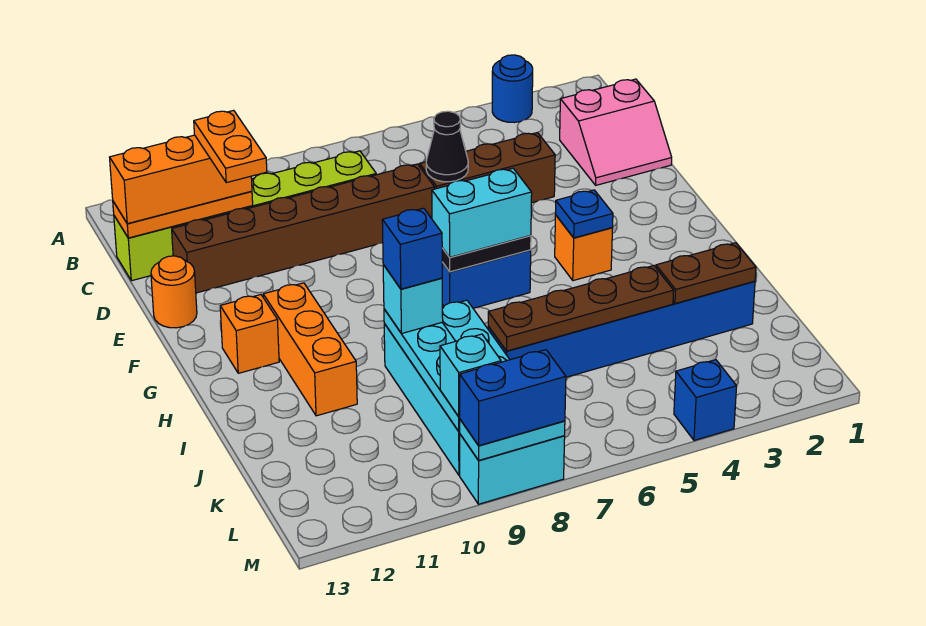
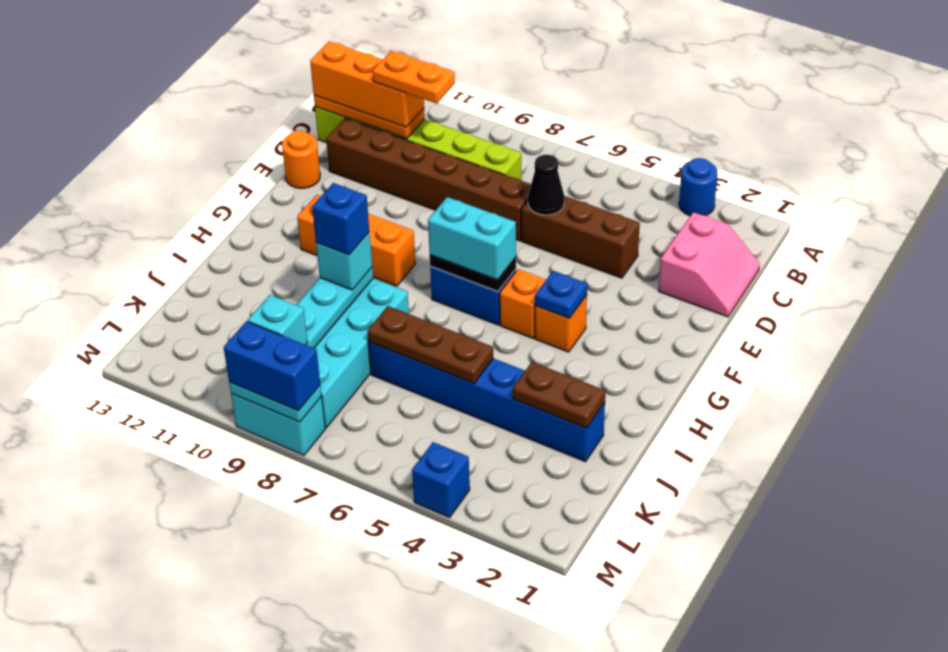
pink slope C1:D2 level 1 top C -> pink slope C1:D2 level 1 top 2
orange plate C11:D11 level 4 -> orange plate C10:C11 level 4
orange brick G11:I11 level 1 -> orange brick G9:G11 level 1
orange brick G12 level 1 -> orange brick G5 level 1
brown plate J4:J7 level 2 -> brown plate J5:J7 level 2

